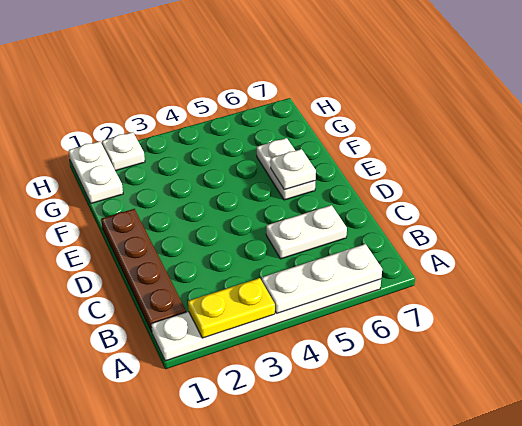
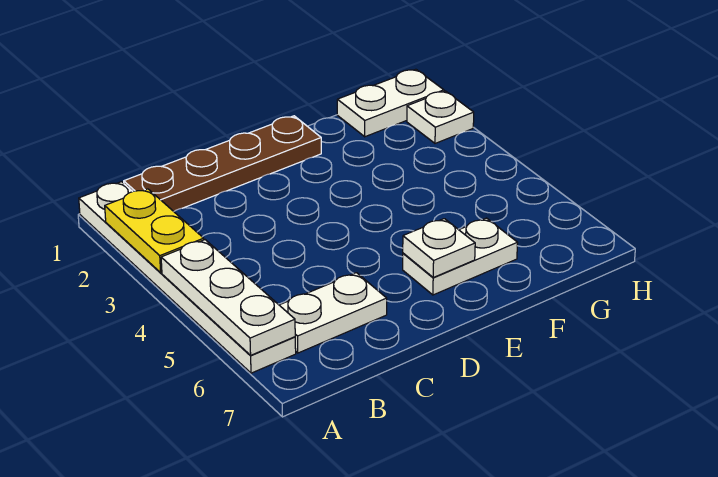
white plate C5:C6 level 1 -> white plate B6:C6 level 1

